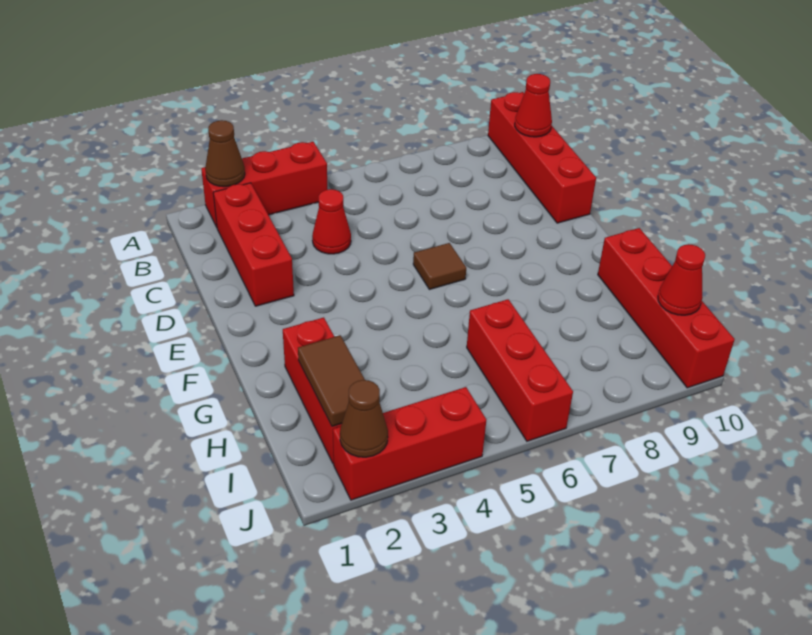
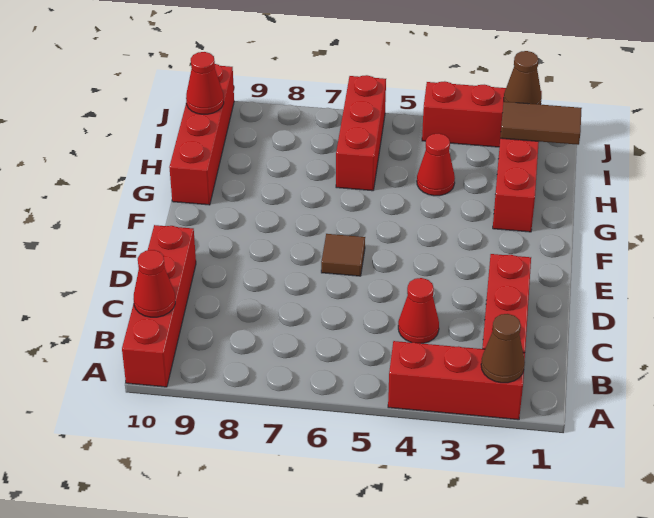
brown tile H2:I2 level 2 -> brown tile I1:I2 level 2
none -> red cone H4 level 1

